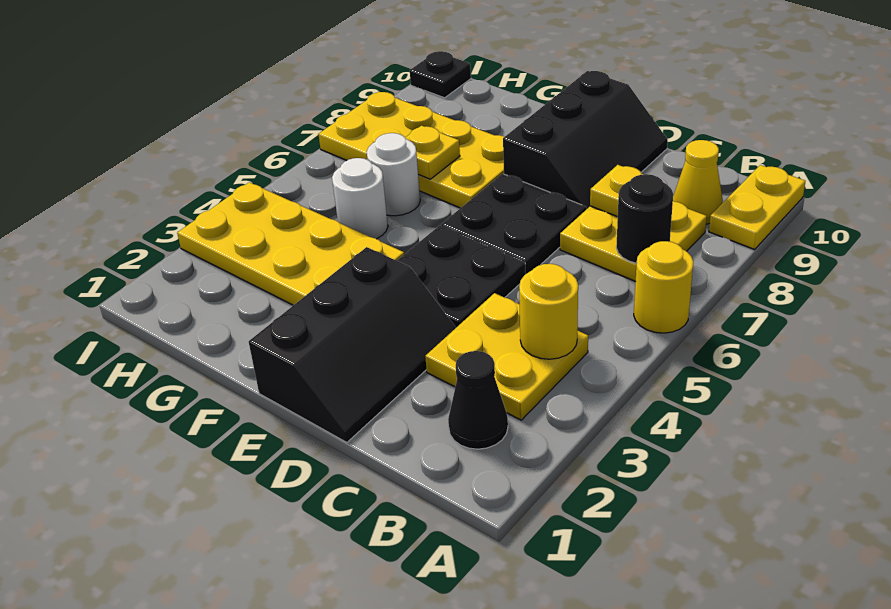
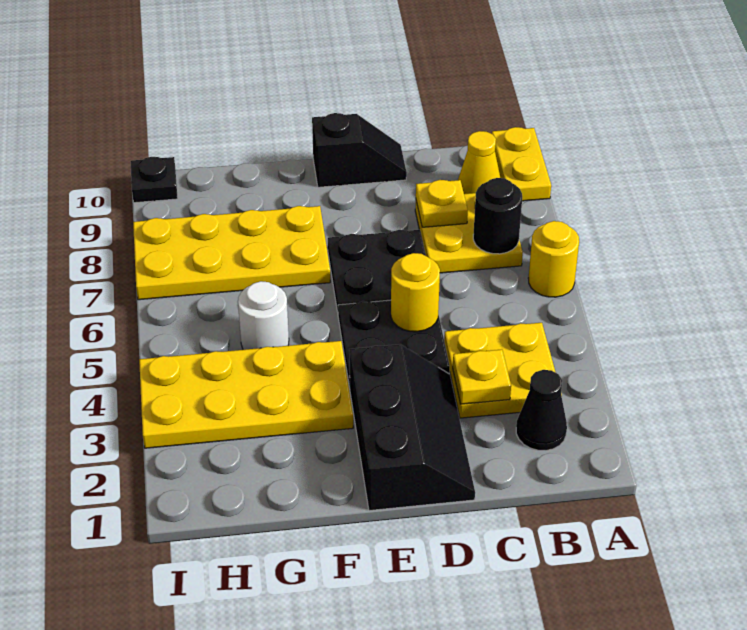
yellow round brick B4 level 2 -> yellow round brick D5 level 2
black slope D8:E10 level 1 top E -> black slope D10:E10 level 1 top E
white round brick G6 level 1 -> none
yellow plate G7 level 2 -> yellow plate C3 level 2

